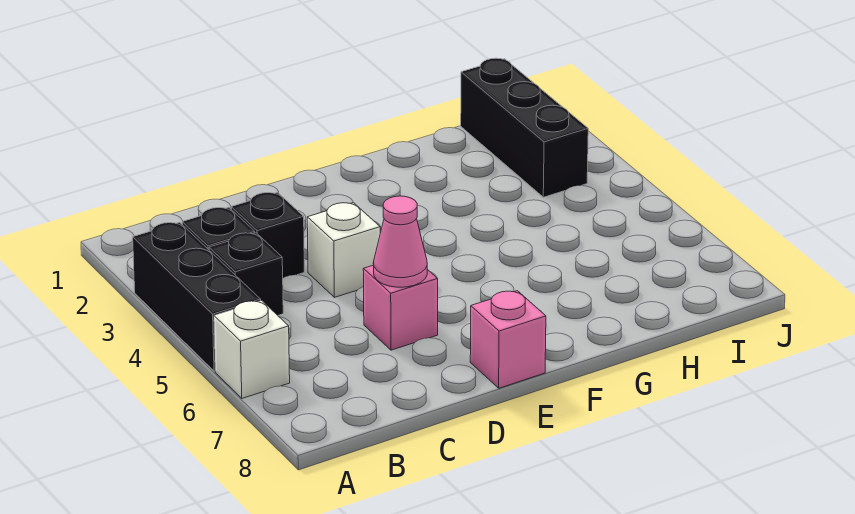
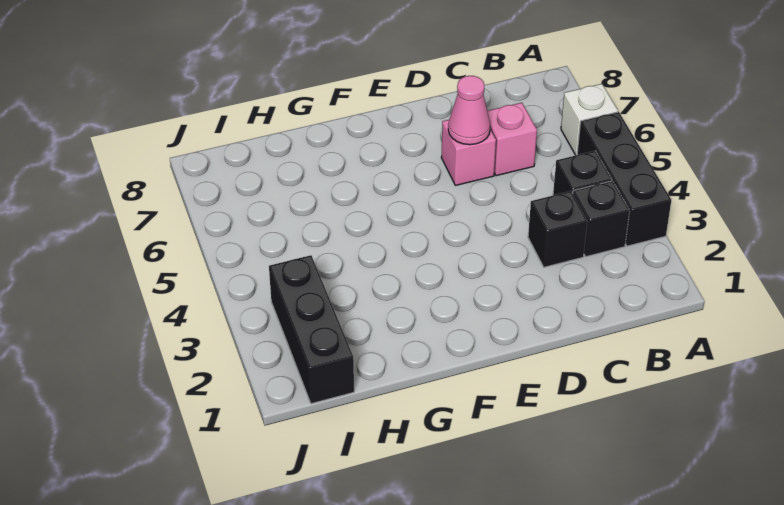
white brick D4 level 1 -> none
pink brick E8 level 1 -> pink brick C6 level 1

